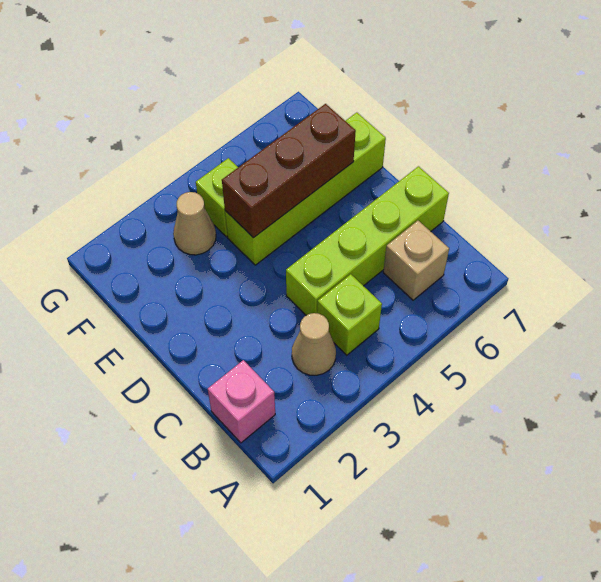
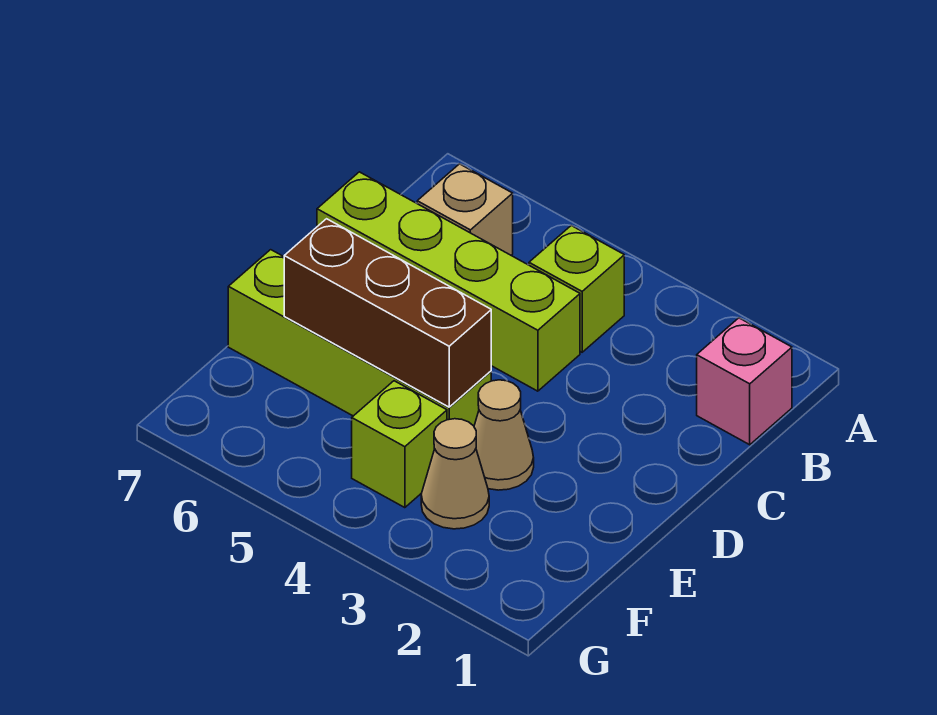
tan cone B3 level 1 -> tan cone E3 level 1

